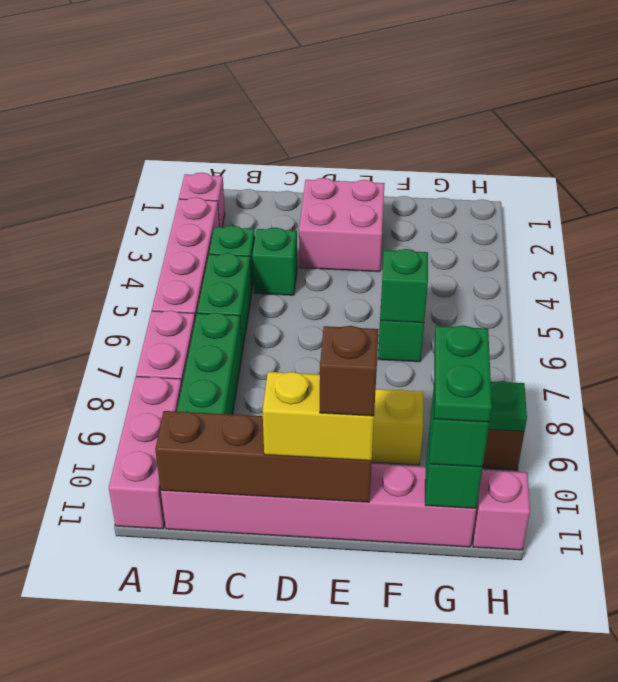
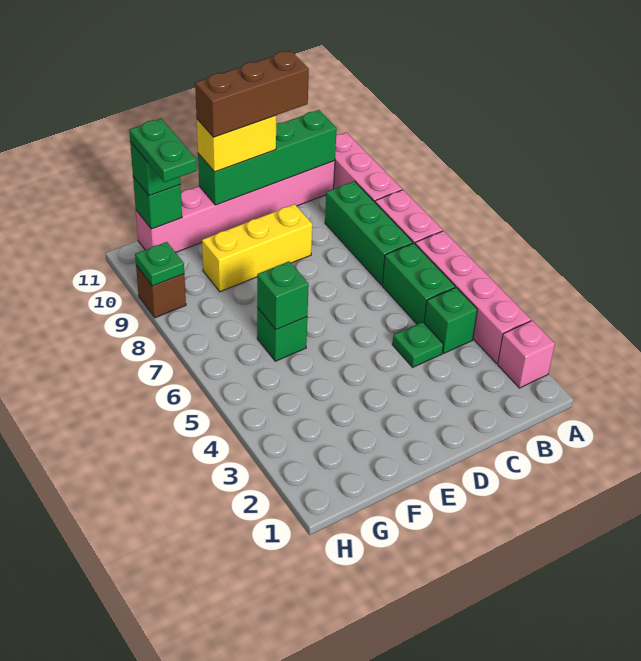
brown brick B11:E11 level 2 -> green brick B11:E11 level 2
green brick C4 level 1 -> green plate C4 level 1
pink brick D2:E3 level 1 -> none
brown brick E11 level 4 -> brown brick C11:E11 level 4
pink brick H11 level 1 -> none

